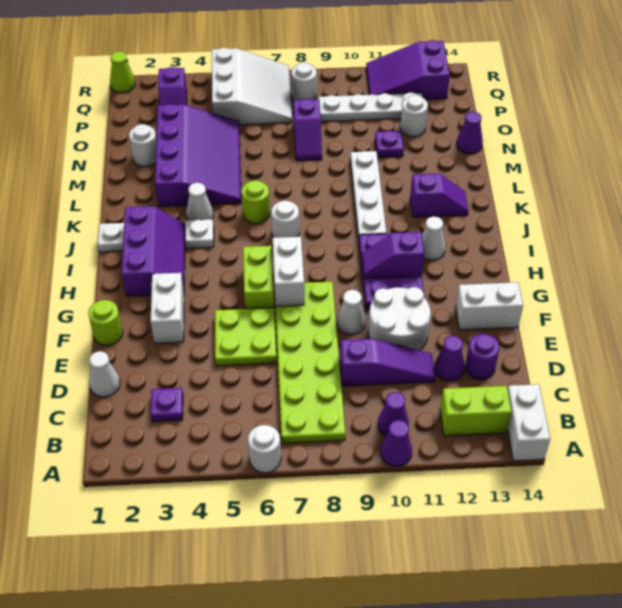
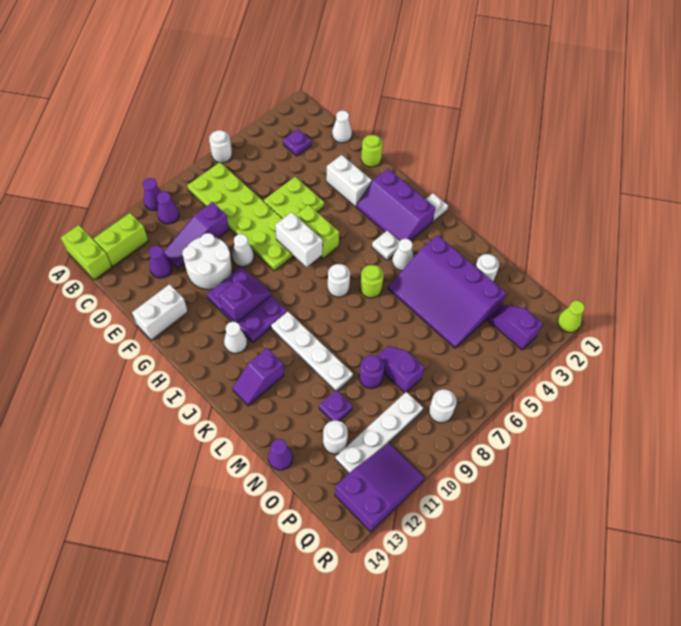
white brick A14:B14 level 1 -> lime brick A14:B14 level 1
purple round brick D13 level 1 -> purple round brick N9 level 1
white slope P5:R7 level 1 top 5 -> none

